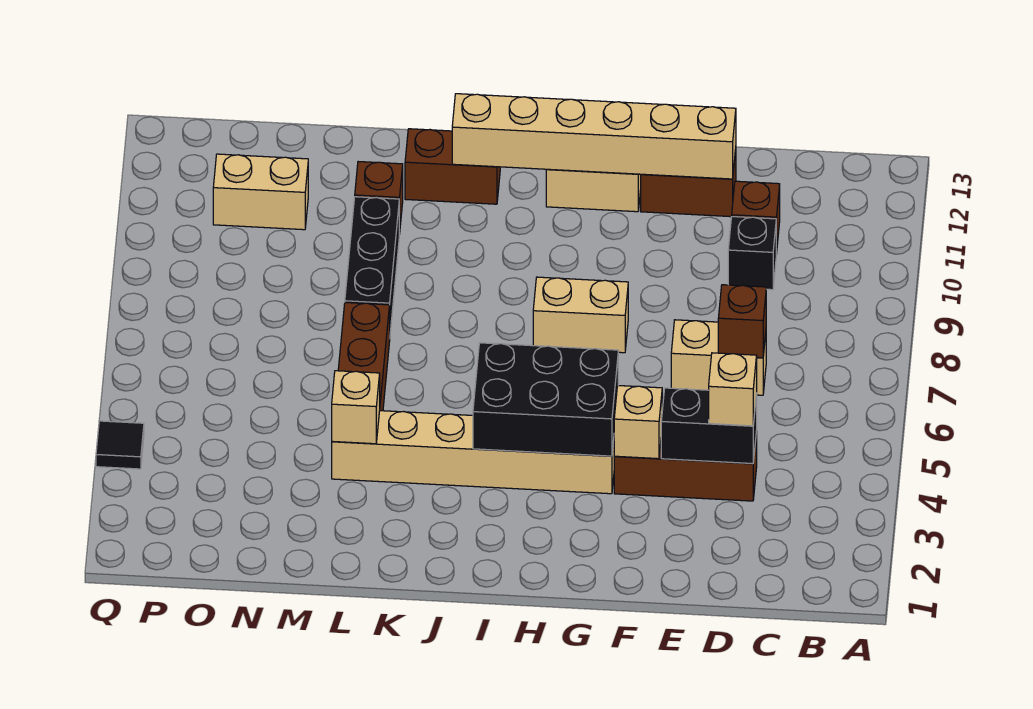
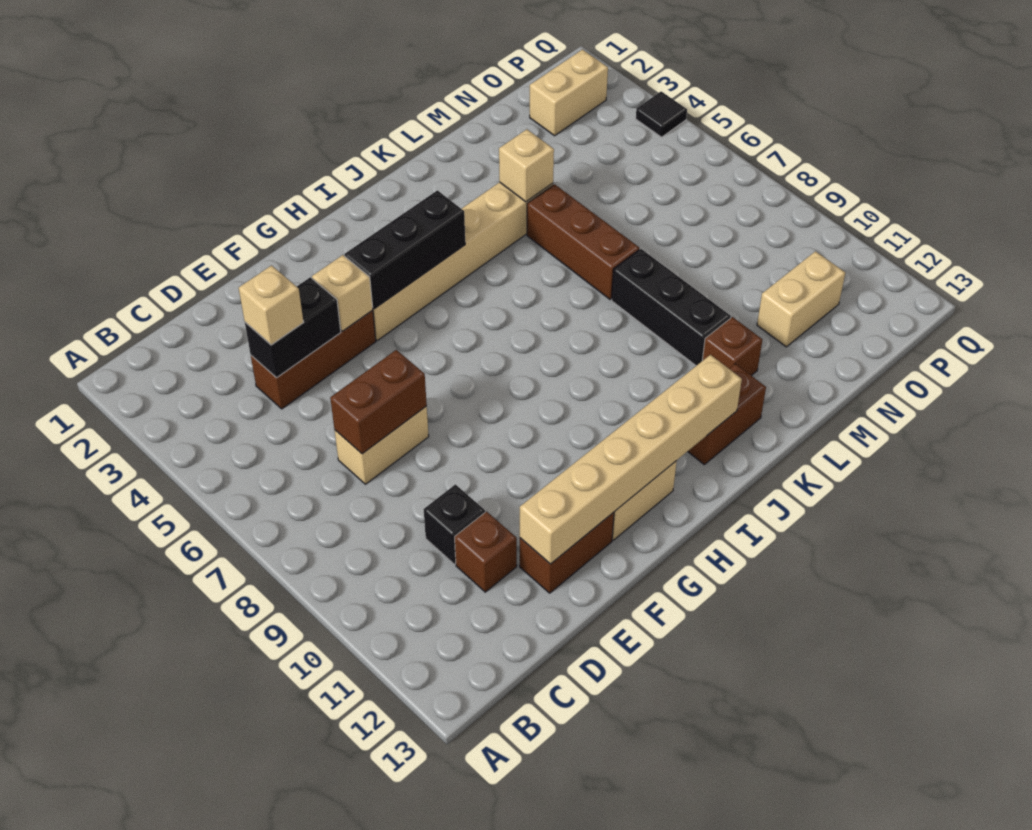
brown brick D7 level 2 -> brown brick D7:E7 level 2
black brick G4:I5 level 2 -> black brick G4:I4 level 2
tan brick G8:H8 level 1 -> tan brick O2:P2 level 1

